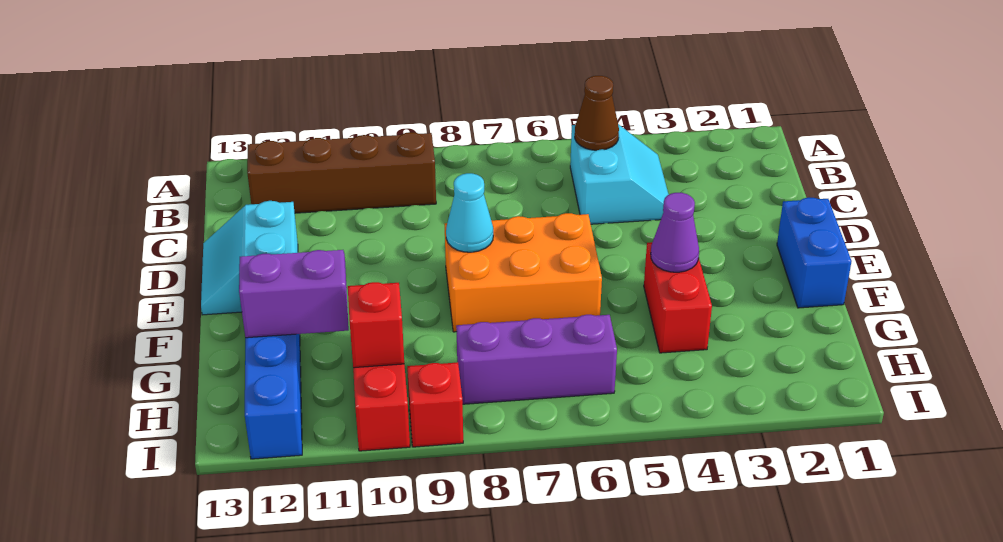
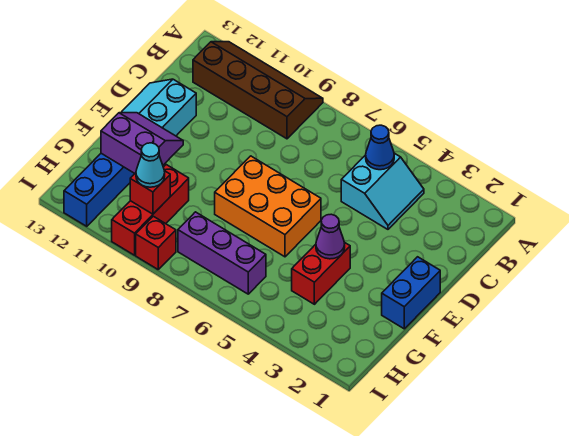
brown cone B5 level 2 -> blue cone B5 level 2
cyan cone E8 level 2 -> cyan cone H10 level 3

